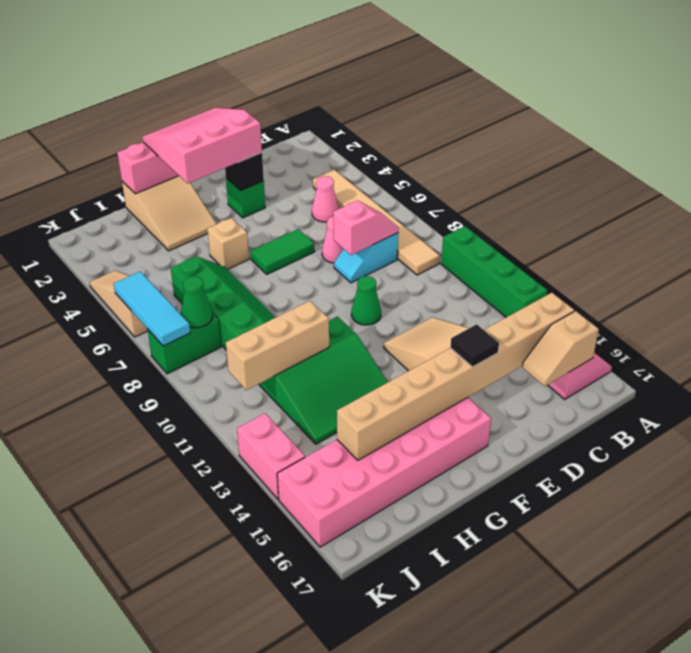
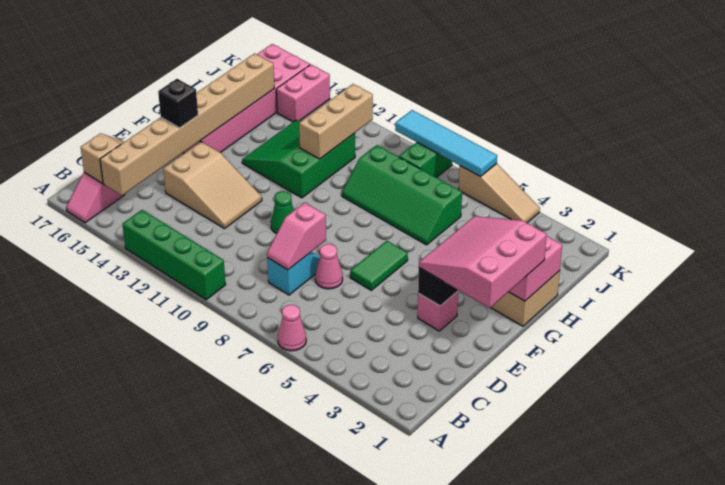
tan tile B4:B9 level 1 -> none
pink cone C5 level 1 -> pink cone A6 level 1
pink slope E1:G3 level 3 top 3 -> pink slope E1:G3 level 3 top 1
green brick E3 level 1 -> pink brick E3 level 1
black tile E15 level 3 -> black brick E15 level 3
tan brick G5 level 1 -> none
green cone J8 level 2 -> none
cyan tile K6:K8 level 2 -> cyan tile K6:K9 level 2
pink brick K13:K14 level 1 -> pink brick J14:K14 level 1

